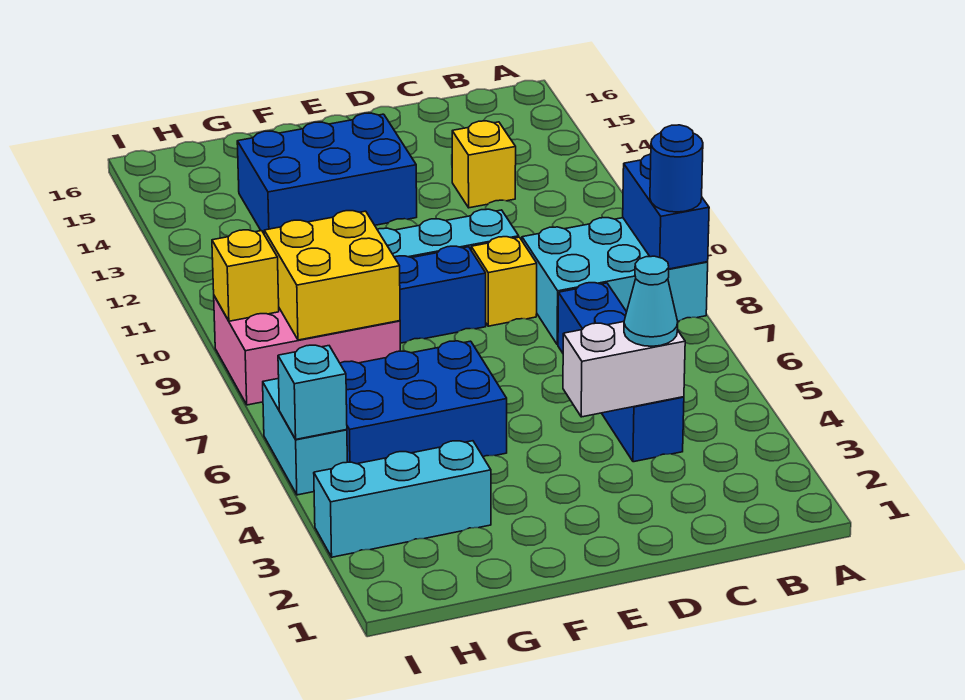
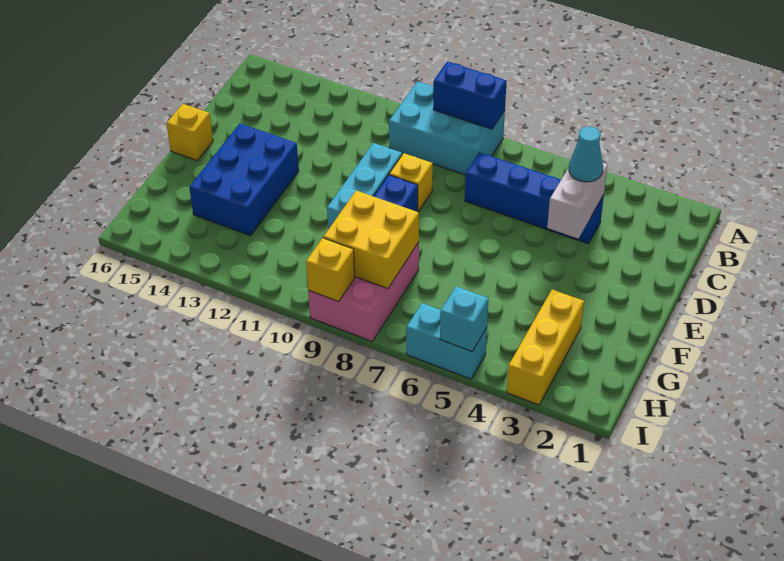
cyan brick A8:C9 level 1 -> cyan brick A8:B10 level 1
blue round brick A8 level 3 -> none
yellow brick C13 level 1 -> yellow brick E16 level 1
blue brick F5:H6 level 1 -> none
cyan brick G3:I3 level 1 -> yellow brick G3:I3 level 1

